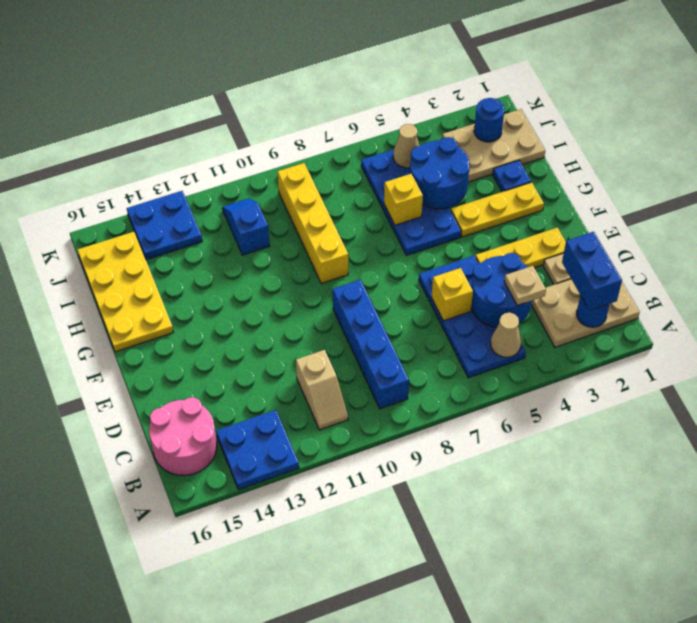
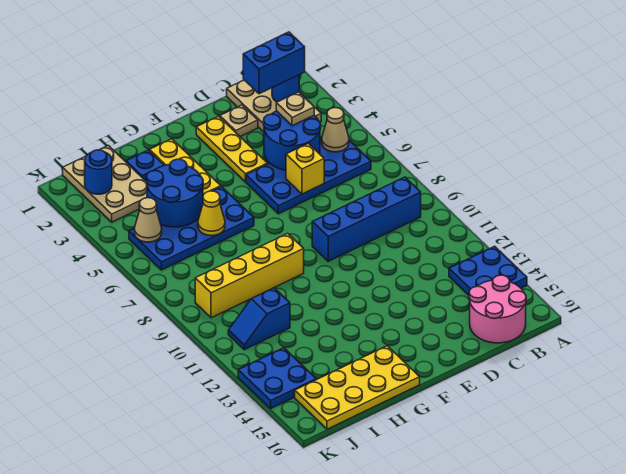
tan slope B11:C11 level 1 top C -> none
yellow brick H6 level 2 -> yellow cone H6 level 2

